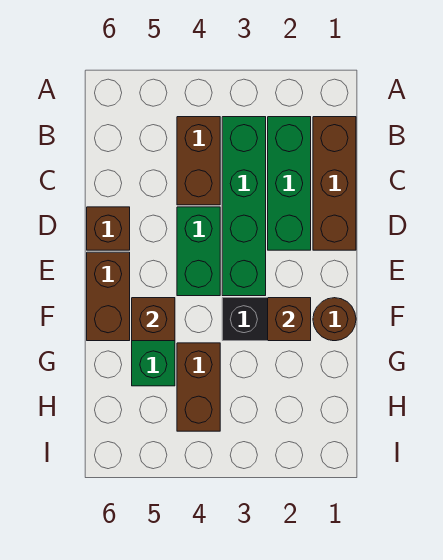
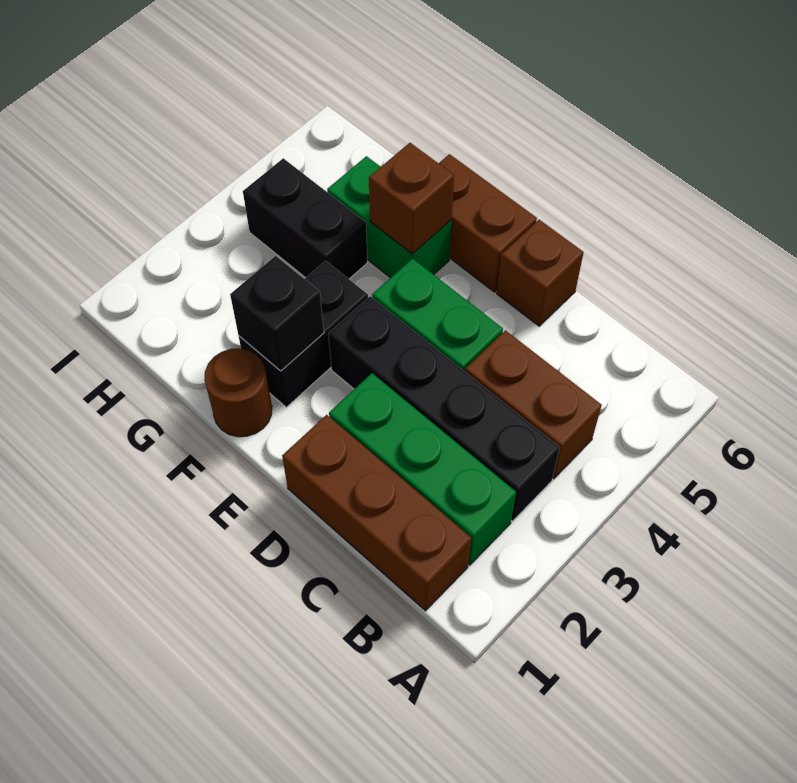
green brick B3:E3 level 1 -> black brick B3:E3 level 1
brown brick F2 level 2 -> black brick F2 level 2
brown brick G4:H4 level 1 -> black brick G4:H4 level 1

